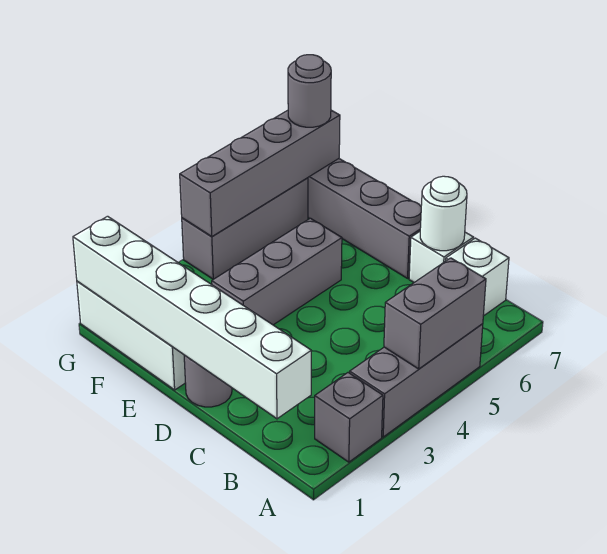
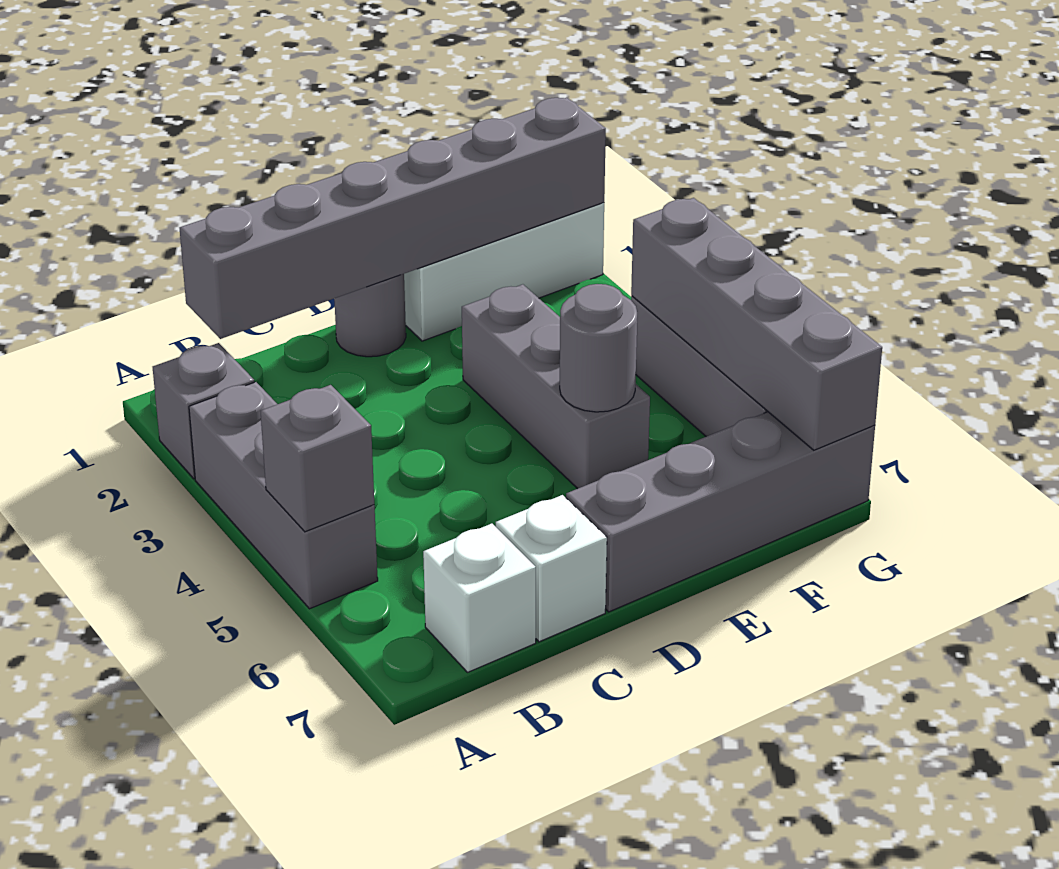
grey brick A4:A5 level 2 -> grey brick A5 level 2
white brick B1:G1 level 2 -> grey brick B1:G1 level 2
white round brick C7 level 2 -> none
grey round brick G7 level 3 -> grey round brick E5 level 2

